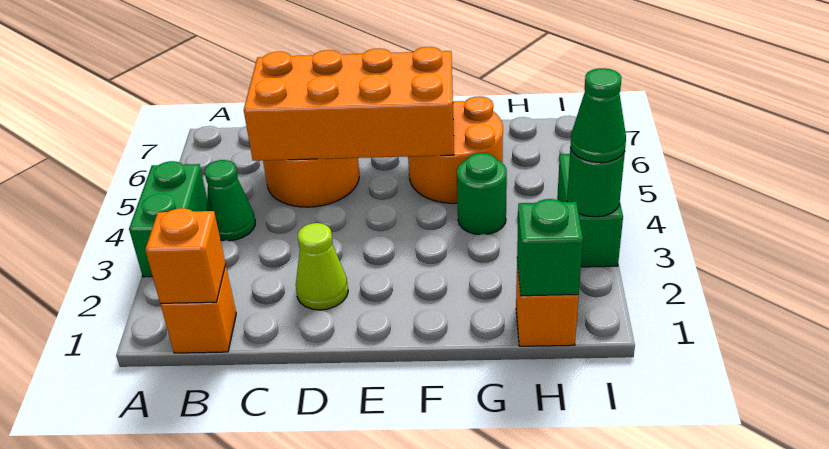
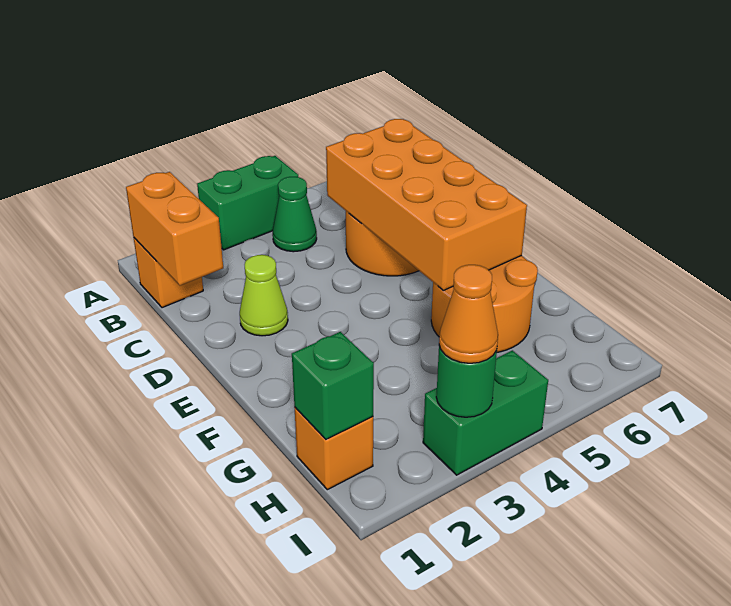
orange brick B1 level 2 -> orange brick B1:C1 level 2
green round brick G4 level 1 -> none
green cone I3 level 3 -> orange cone I3 level 3

